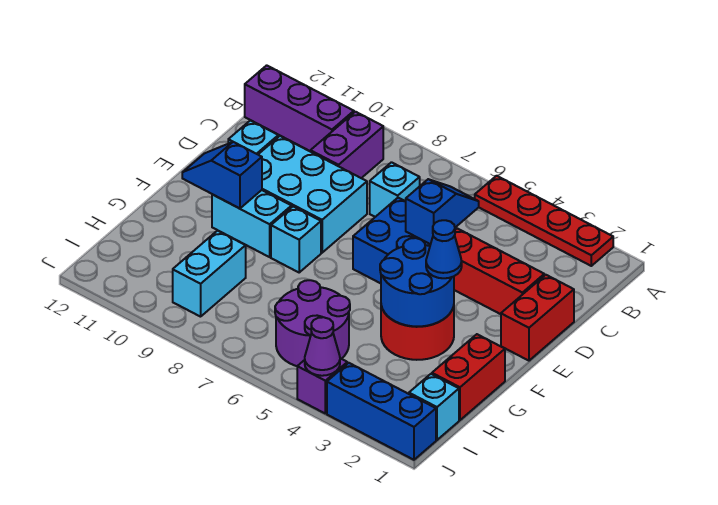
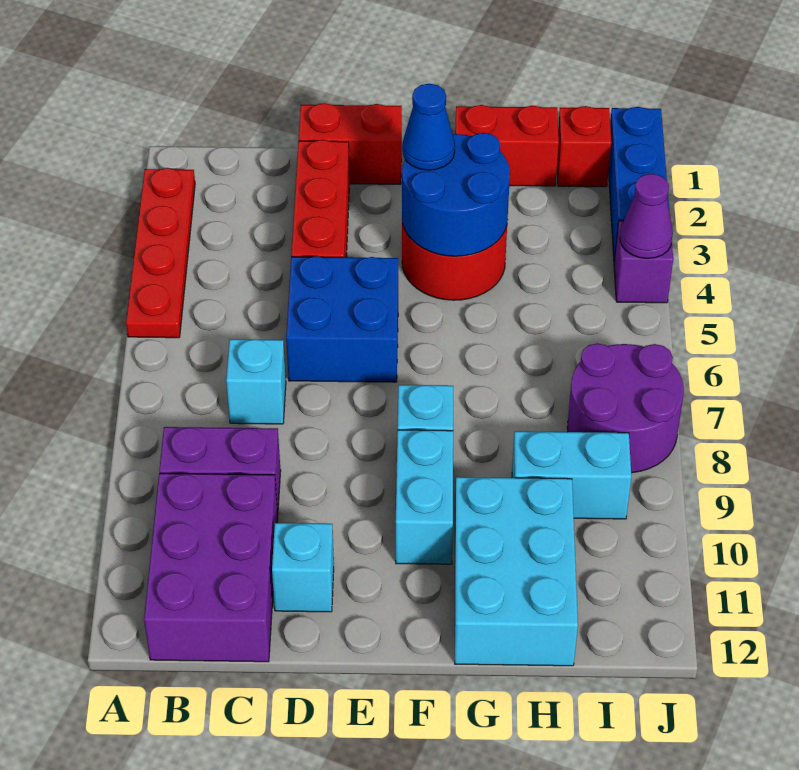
purple brick B10:B12 level 1 -> purple brick B10:C12 level 1
blue slope C5:D5 level 2 top D -> none
cyan brick D8:E10 level 1 -> cyan brick G10:H12 level 1
blue slope F10:F11 level 2 top 10 -> none
purple round brick H5:I6 level 1 -> purple round brick I7:J8 level 1
cyan brick I1 level 1 -> red brick I1 level 1

